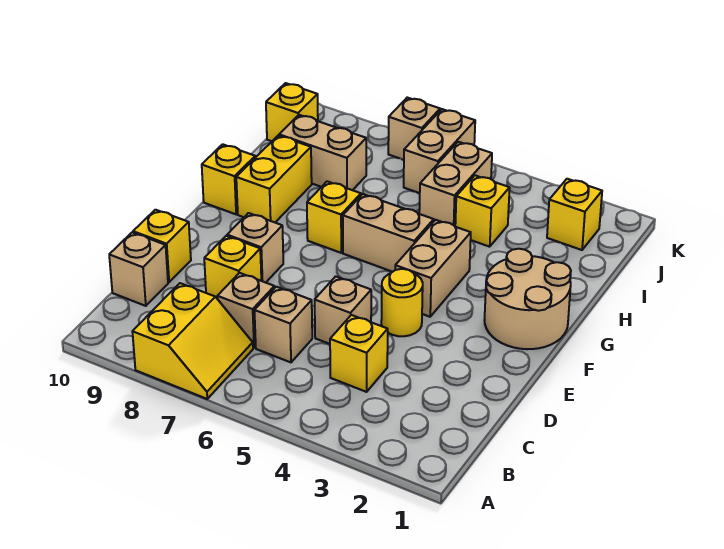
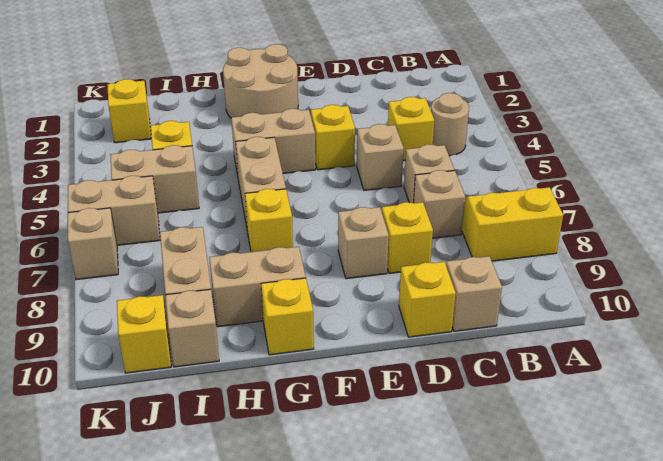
none -> tan round brick B4 level 1
yellow round brick E4 level 1 -> yellow brick E4 level 1
yellow brick G9:H9 level 1 -> tan brick G9:H9 level 1
none -> tan brick I10 level 1

